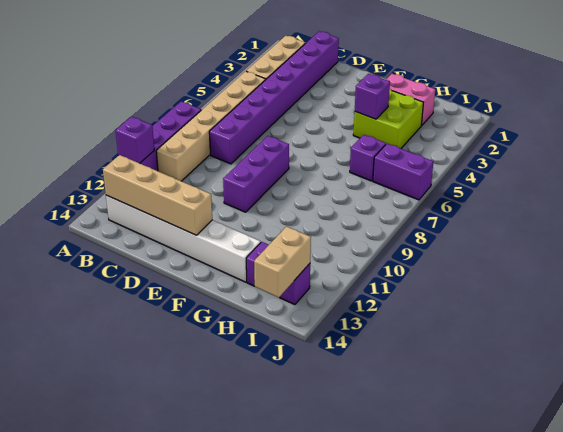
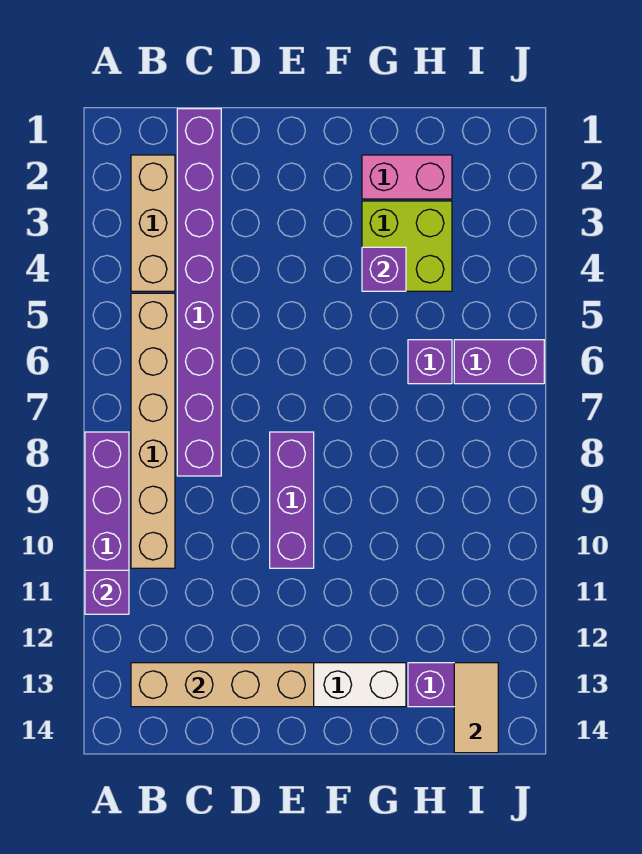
tan brick I13:I14 level 2 -> tan tile I13:I14 level 2

